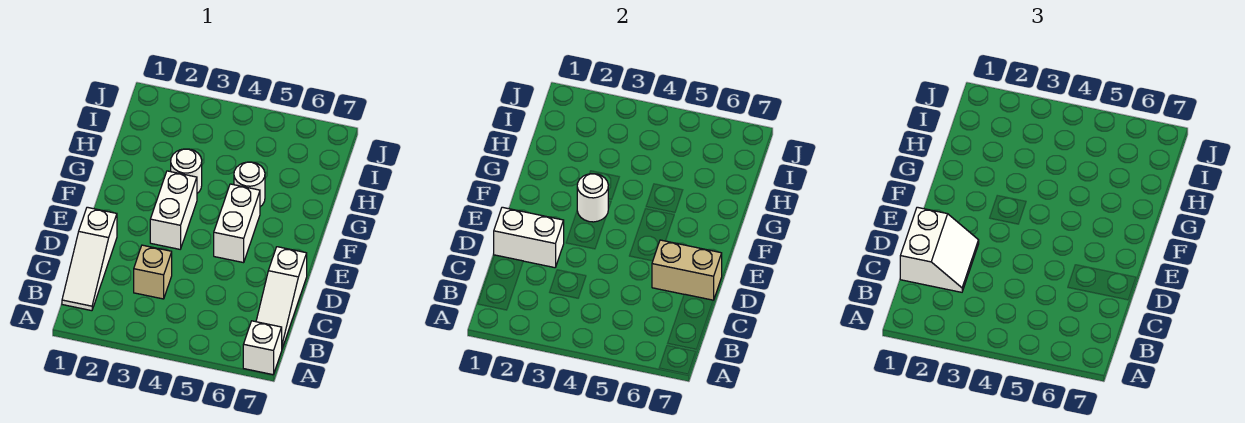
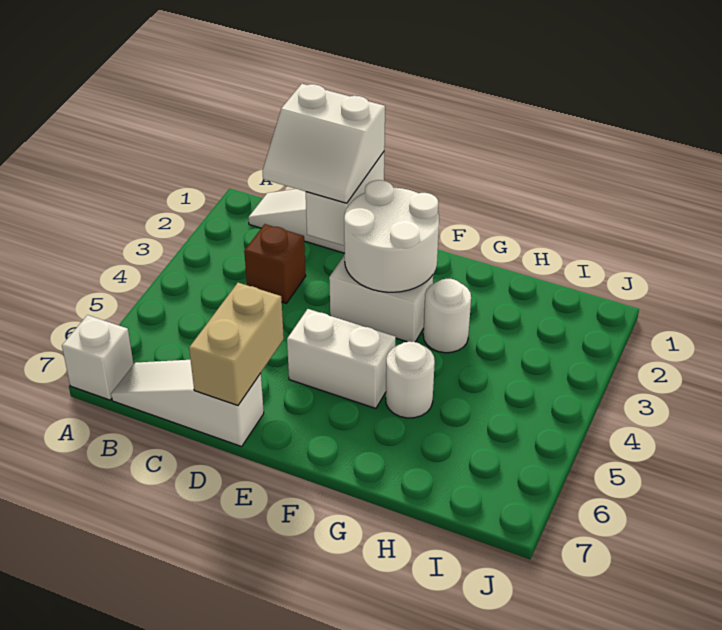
tan brick C3 level 1 -> brown brick C3 level 1
white round brick F3 level 2 -> white round brick E2:F3 level 2

